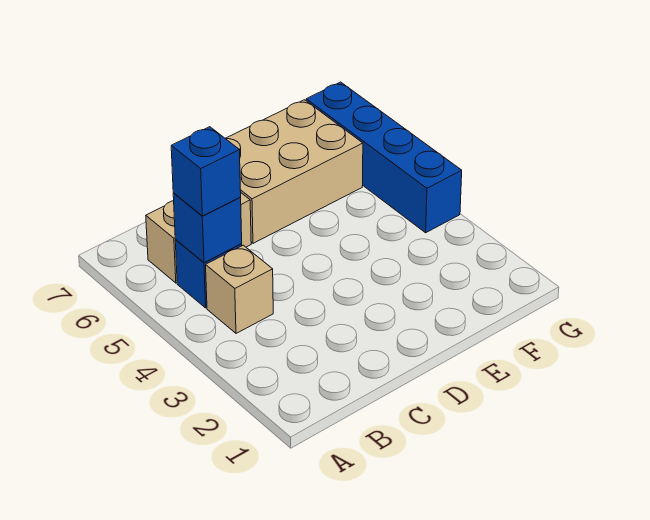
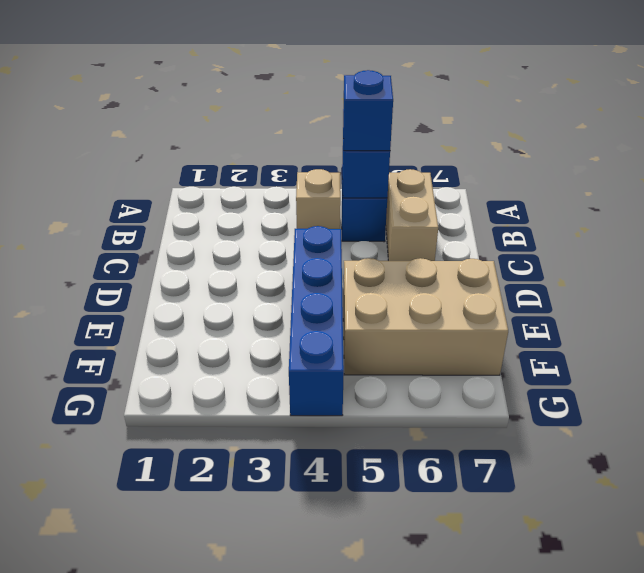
tan brick D6:F7 level 1 -> tan brick E5:F7 level 1
blue brick G4:G7 level 1 -> blue brick D4:G4 level 1

